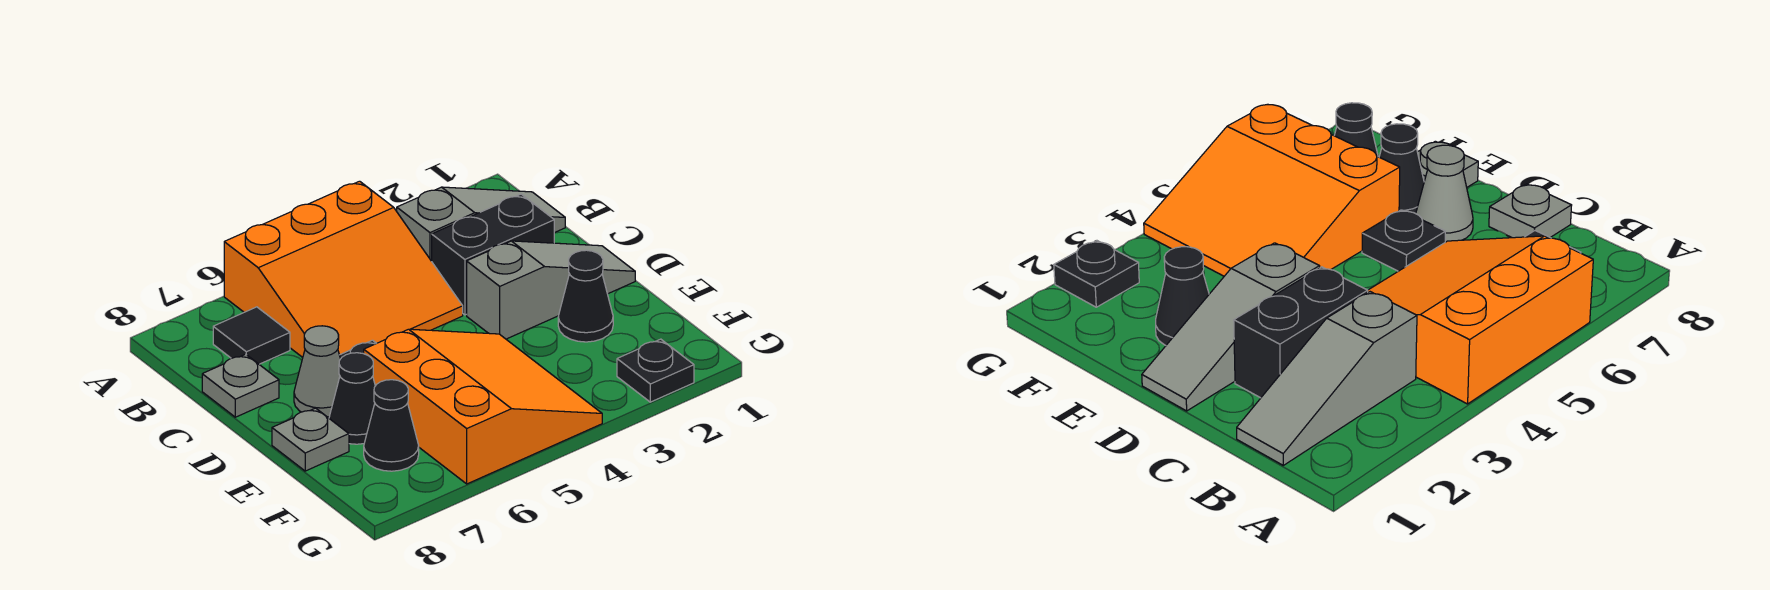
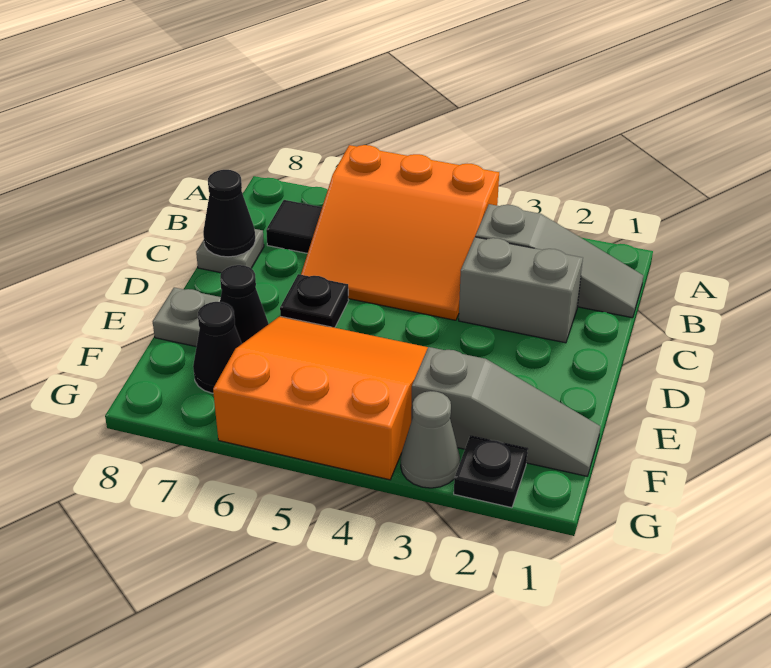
black brick C2:C3 level 1 -> grey brick C2:C3 level 1
grey slope D1:D3 level 1 top 3 -> grey slope F1:F3 level 1 top 3
grey cone D7 level 1 -> grey cone G3 level 1
black cone E2 level 1 -> black cone C8 level 2
orange slope E4:G6 level 1 top 6 -> orange slope E4:G6 level 1 top G

